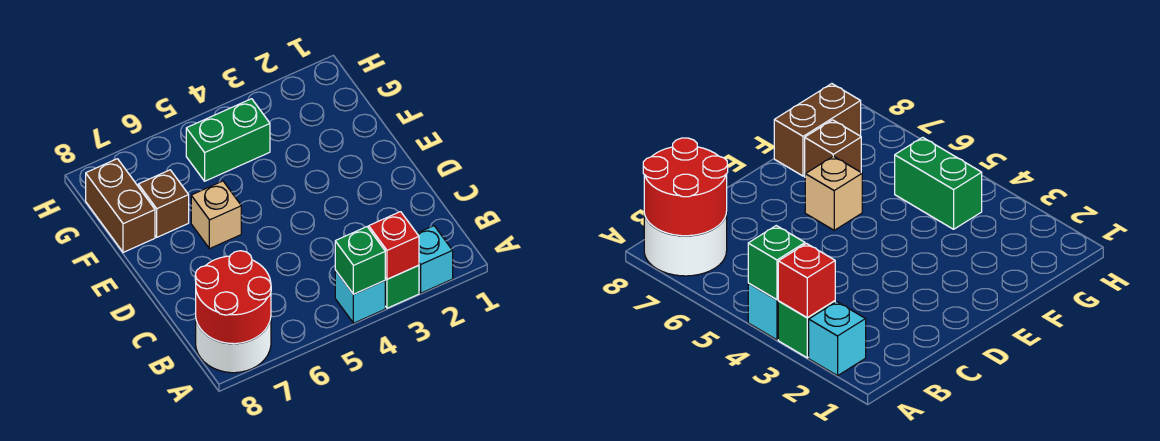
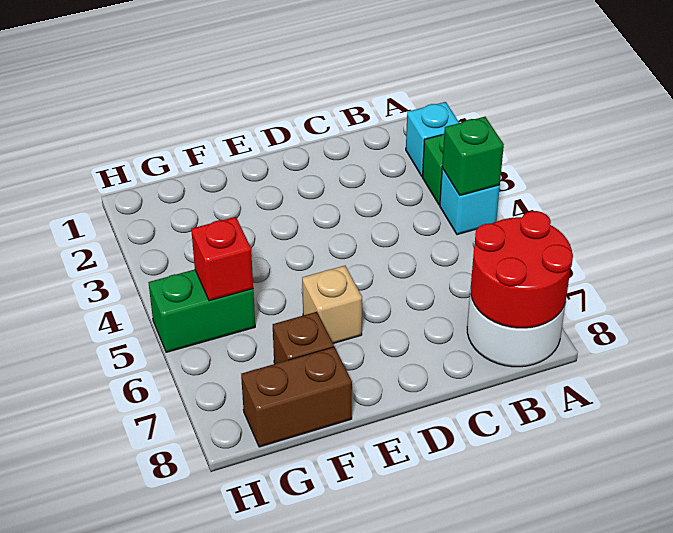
red brick A3 level 2 -> red brick G5 level 2
green brick G4:G5 level 1 -> green brick G5:H5 level 1

